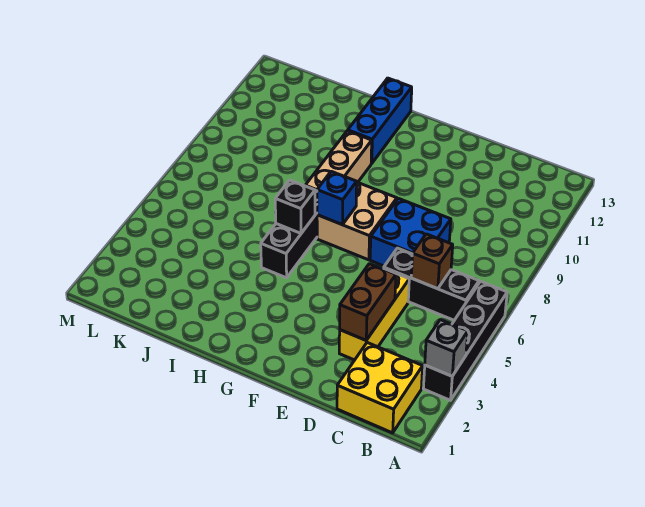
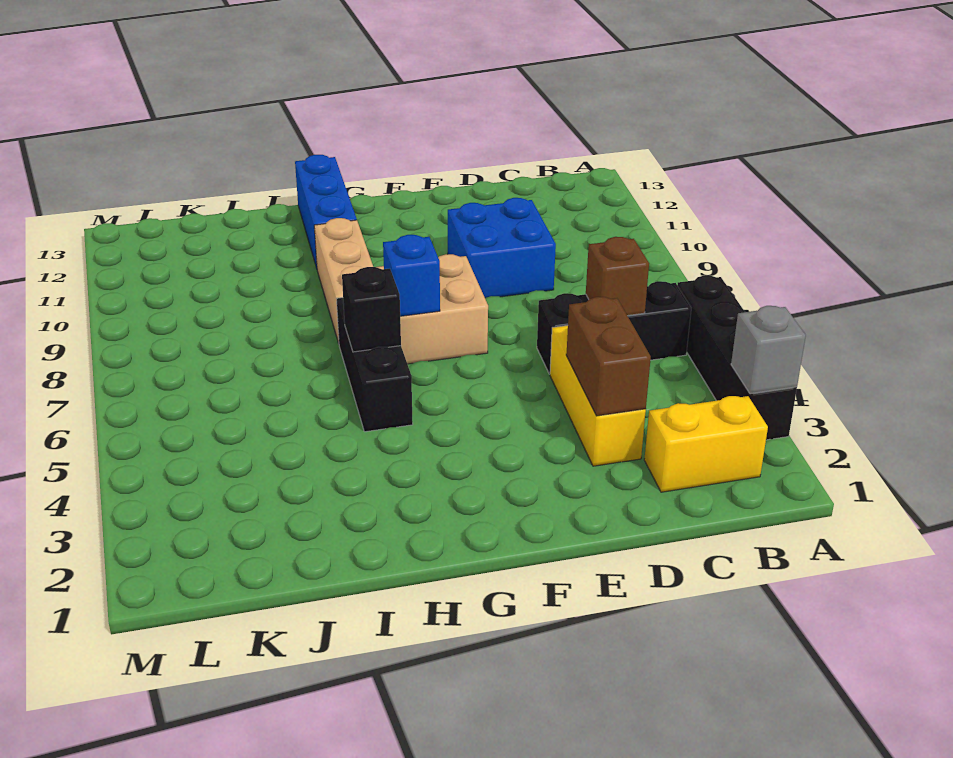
yellow brick B1:C2 level 1 -> yellow brick B2:C2 level 1
blue brick D7:E8 level 1 -> blue brick D9:E10 level 1

